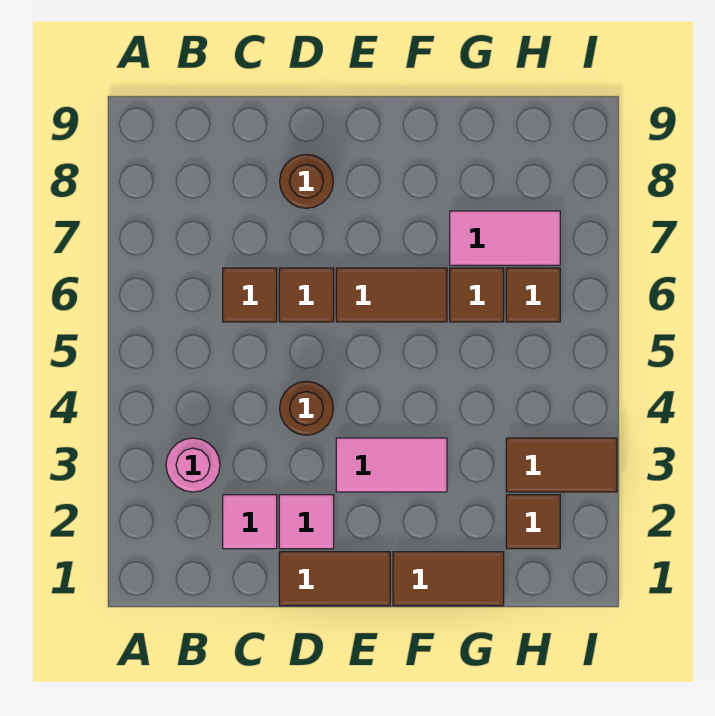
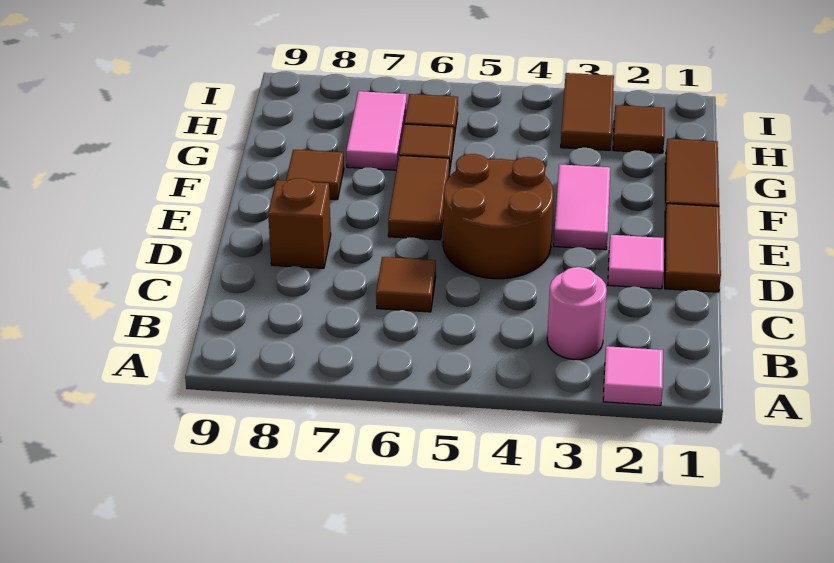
pink tile C2 level 1 -> pink tile A2 level 1
brown round brick D4 level 1 -> brown round brick D4:E5 level 1
brown tile D6 level 1 -> brown tile F8 level 1
brown round brick D8 level 1 -> brown brick D8 level 1

